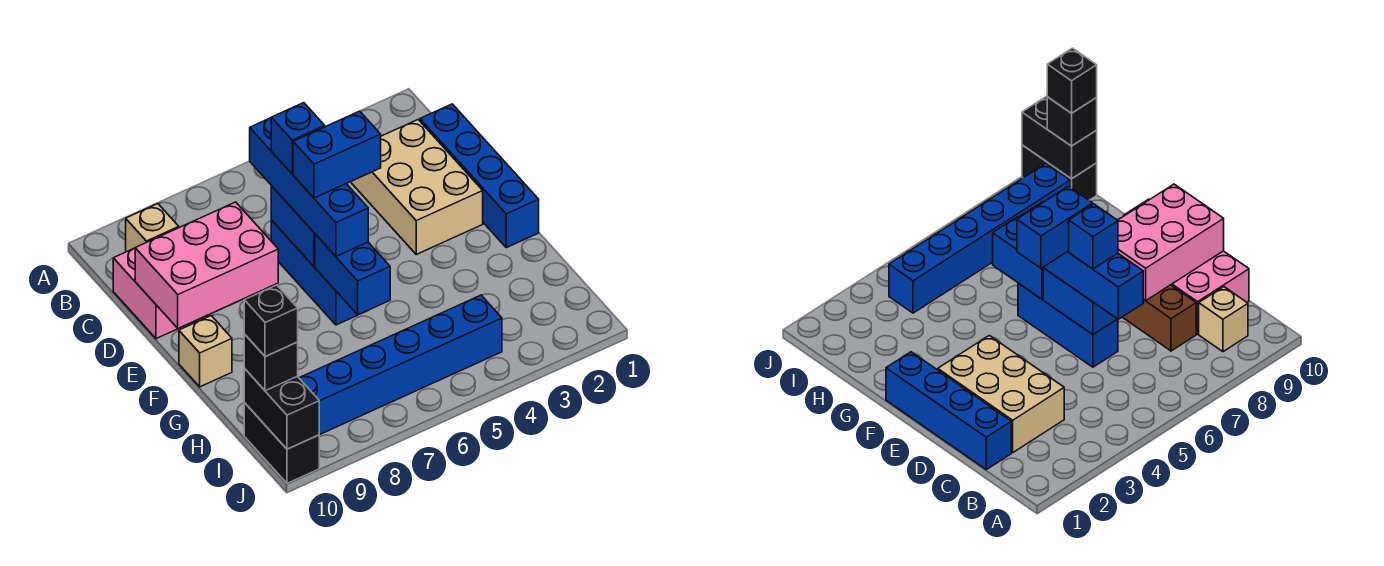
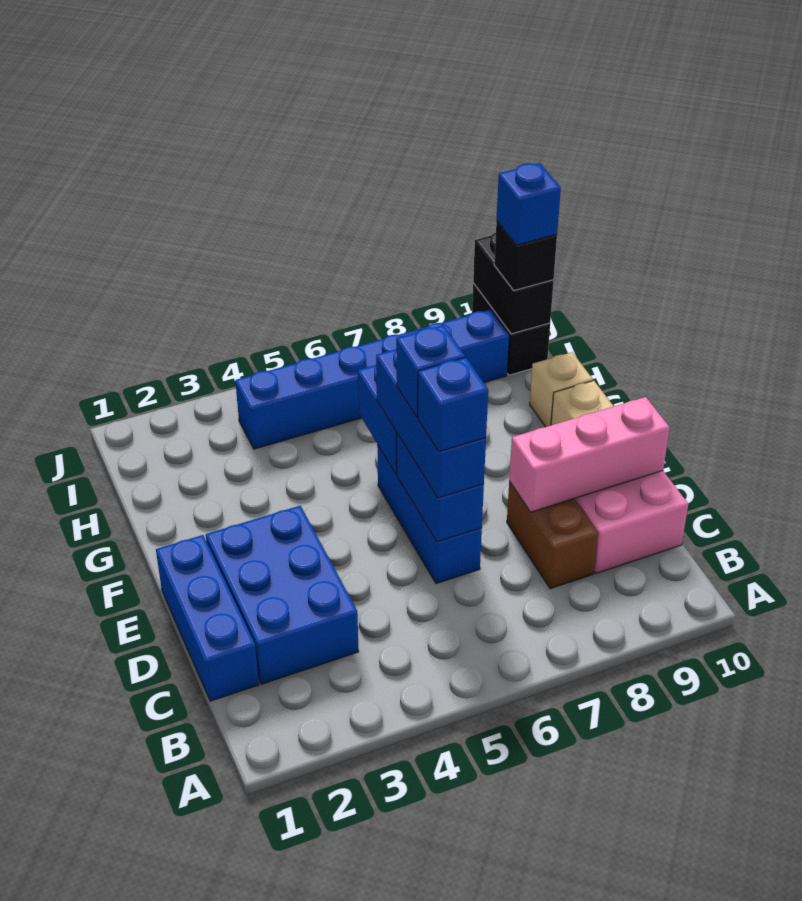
tan brick B9 level 1 -> tan brick G10 level 1
blue brick C1:F1 level 1 -> blue brick C1:E1 level 1
tan brick C2:E3 level 1 -> blue brick C2:E3 level 1
blue brick C6:F6 level 3 -> blue brick D6:F6 level 3
pink brick D8:E10 level 2 -> pink brick D8:D10 level 2
blue brick E5:E6 level 4 -> blue brick E6 level 4
black brick I10 level 4 -> blue brick I10 level 4

